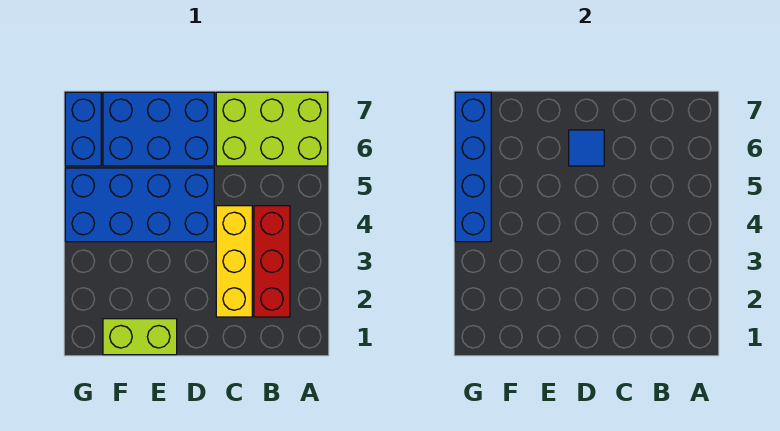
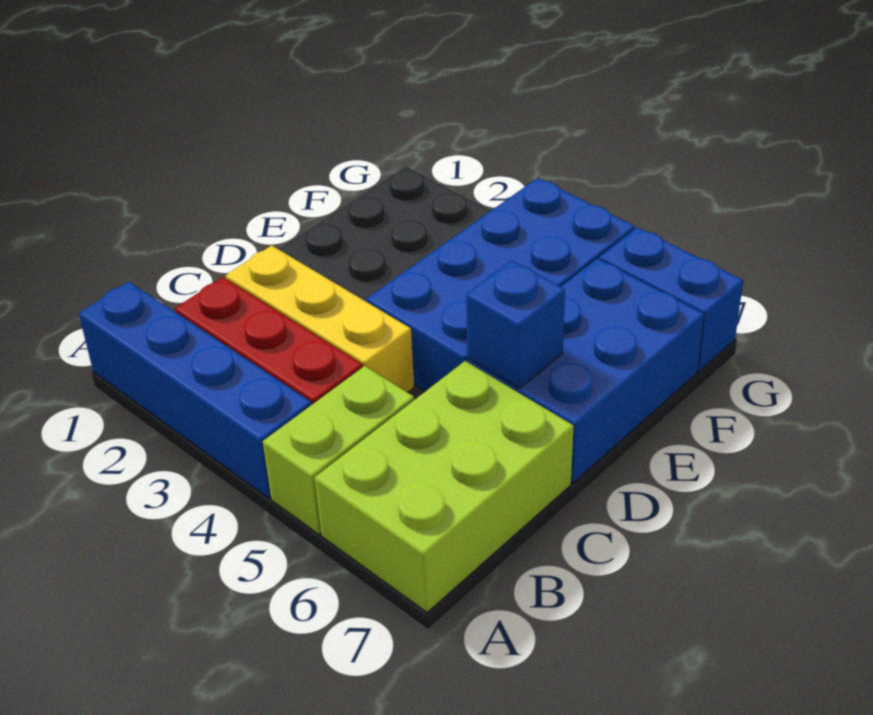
blue tile D6 level 2 -> blue brick D6 level 2
lime brick E1:F1 level 1 -> lime brick A5:B5 level 1
blue brick G4:G7 level 2 -> blue brick A1:A4 level 1

